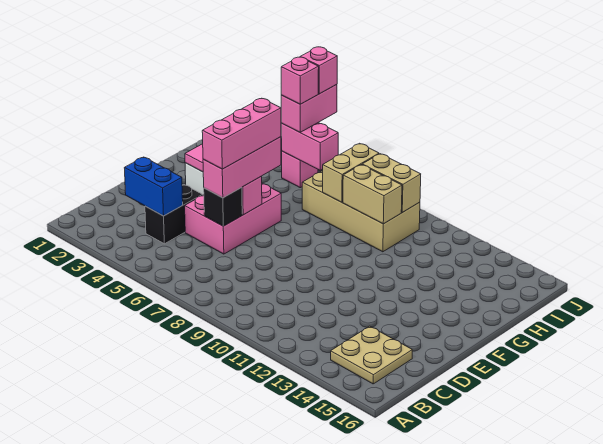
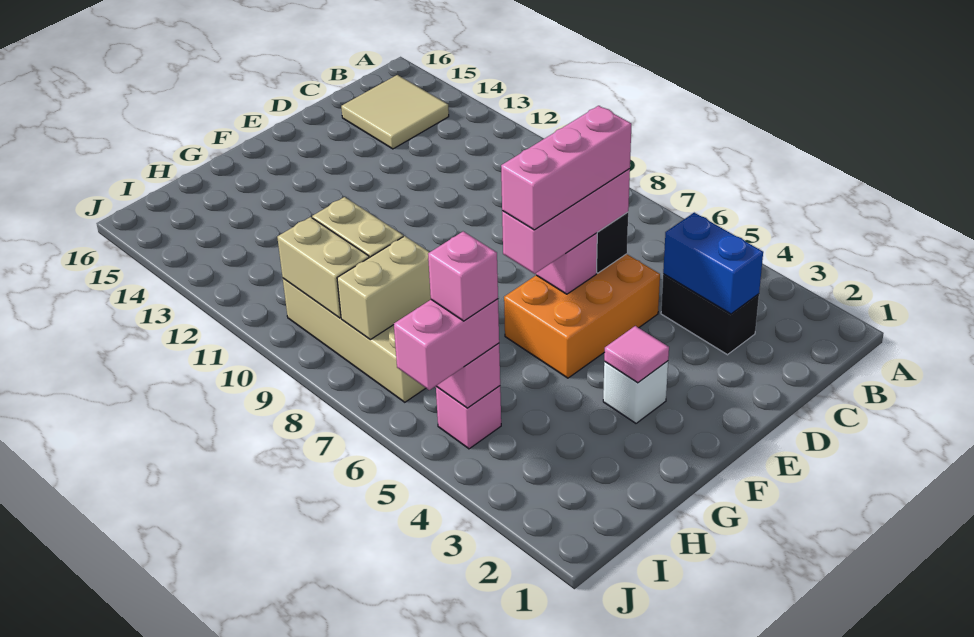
tan plate B14:C15 level 1 -> tan tile B14:C15 level 1
black brick C4:D4 level 1 -> black brick C3:C4 level 1
pink brick D5:F6 level 1 -> orange brick D5:F6 level 1
pink brick J5 level 4 -> none

